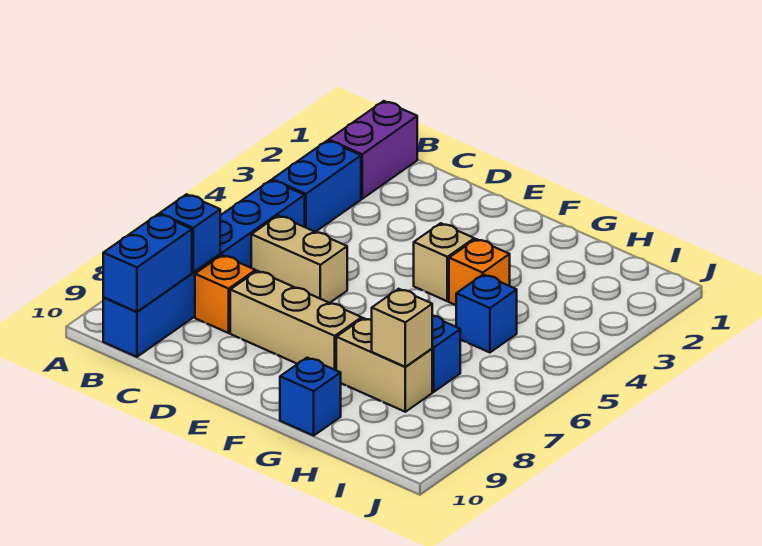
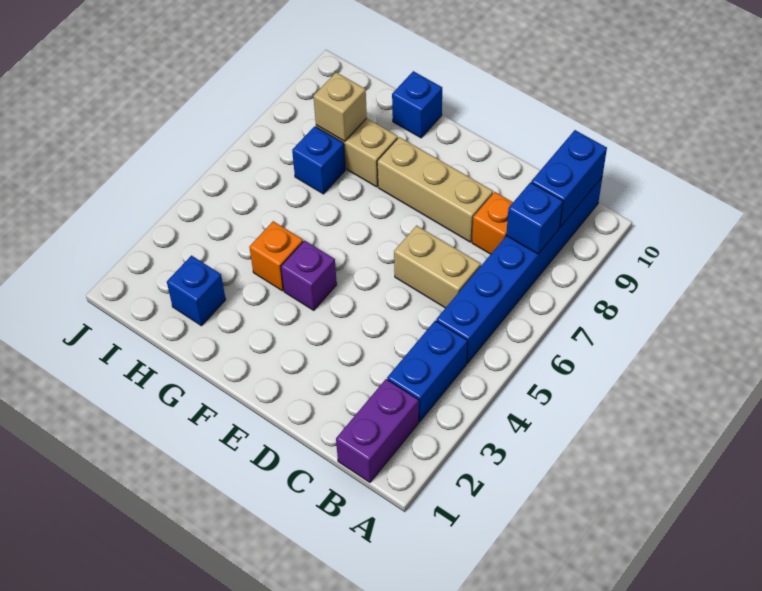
tan brick F4 level 1 -> purple brick F4 level 1
blue brick H5 level 1 -> blue brick H2 level 1

